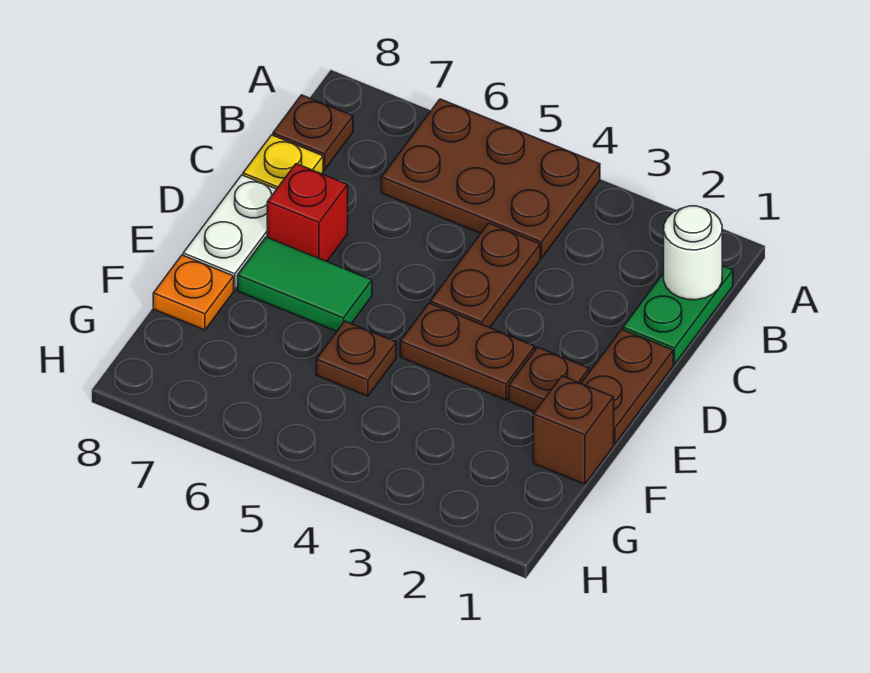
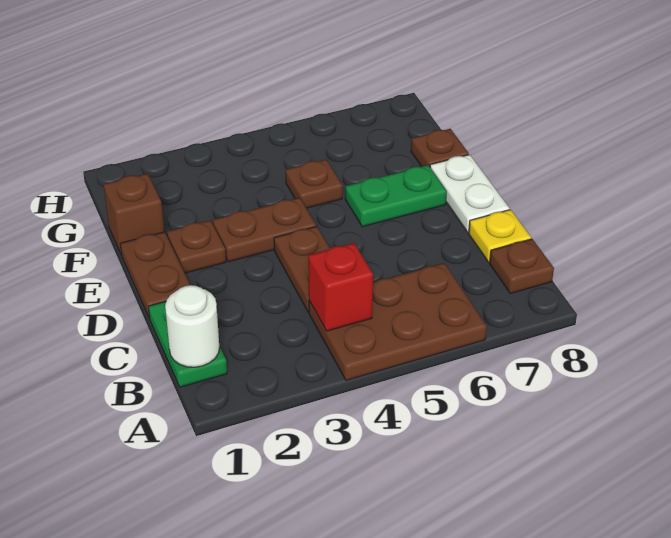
red brick D7 level 1 -> red brick B4 level 2
green tile E6:E7 level 1 -> green plate E6:E7 level 1
orange plate F8 level 1 -> brown plate F8 level 1

